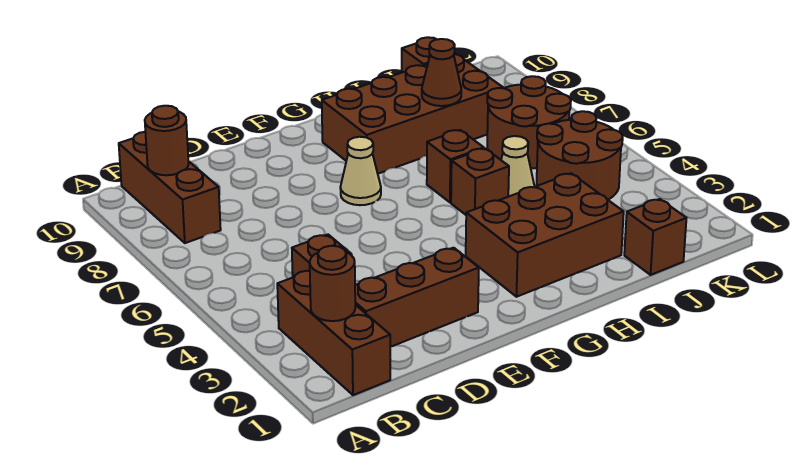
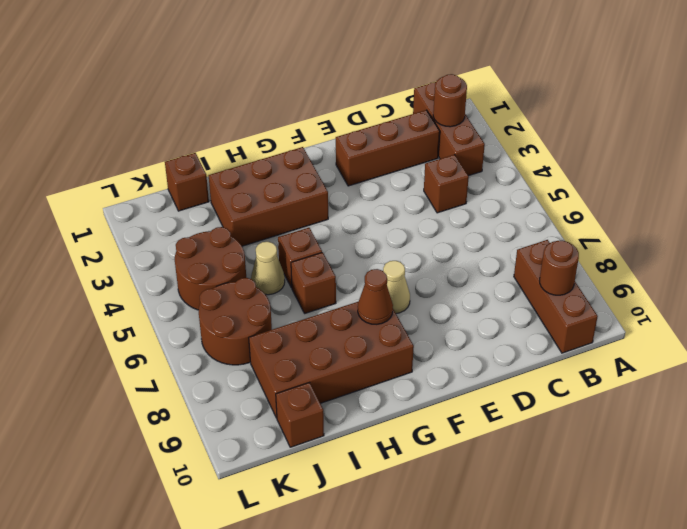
brown cone I8 level 2 -> brown cone G8 level 2

